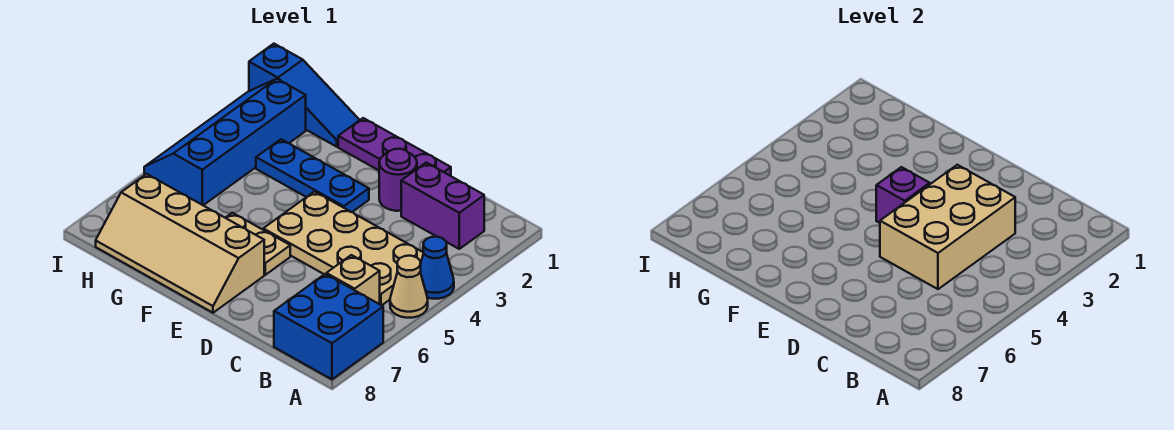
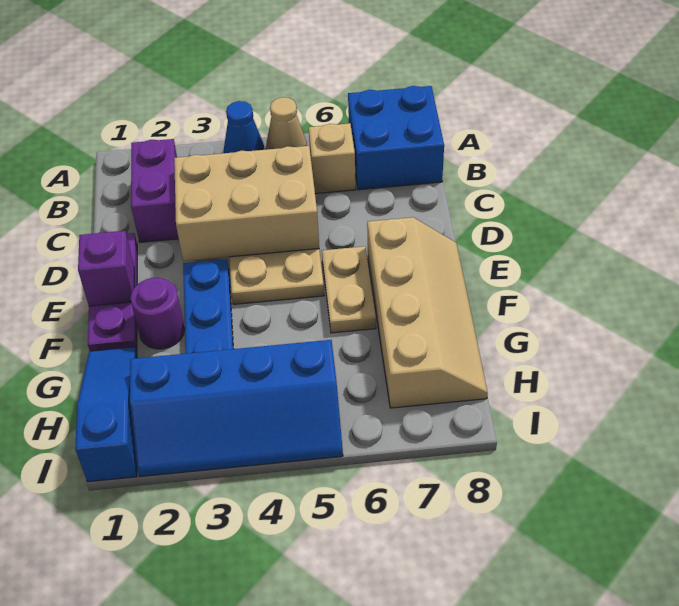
purple round brick D2 level 1 -> purple round brick F2 level 1
purple brick E4 level 2 -> purple brick E1 level 2

